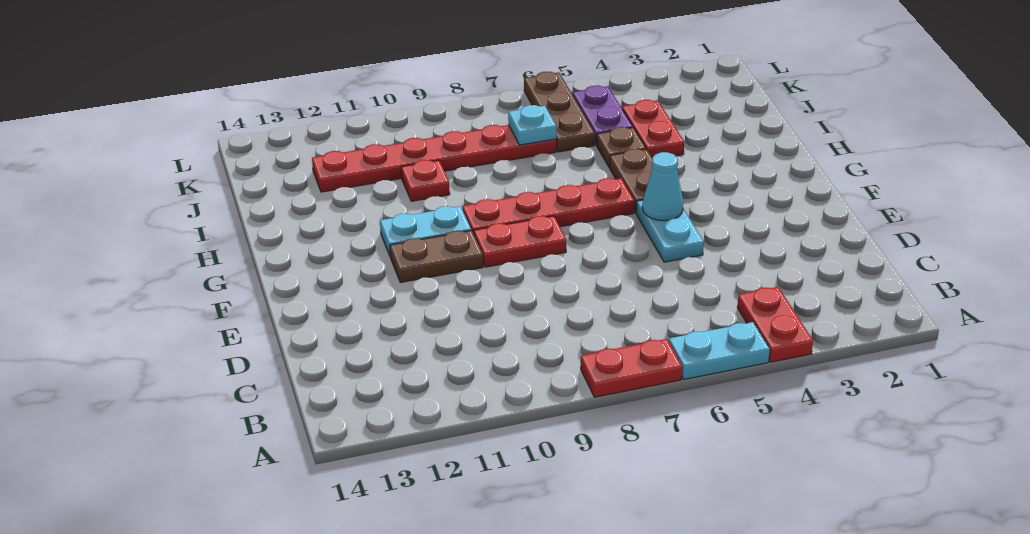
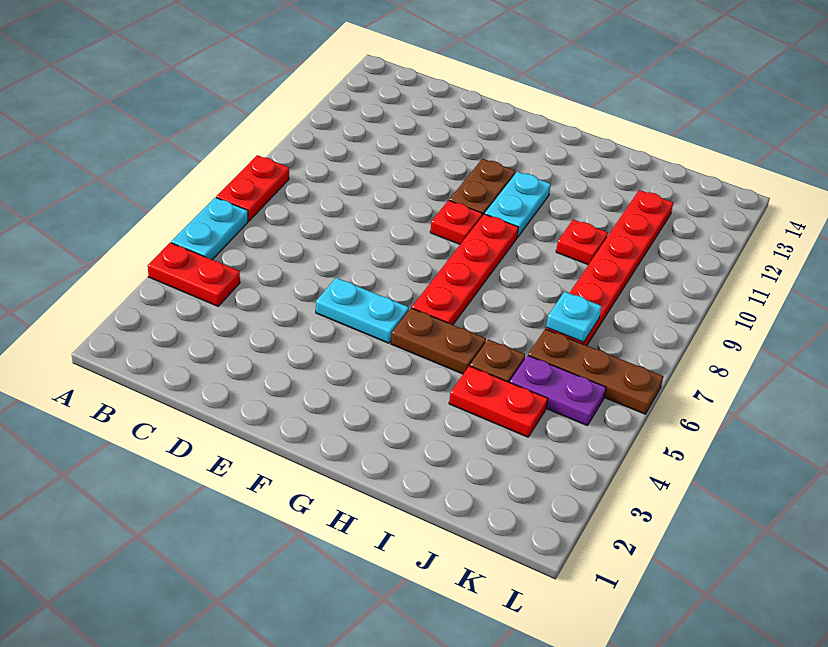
cyan cone F5 level 2 -> none
red plate F8:F9 level 1 -> red plate F9 level 1

